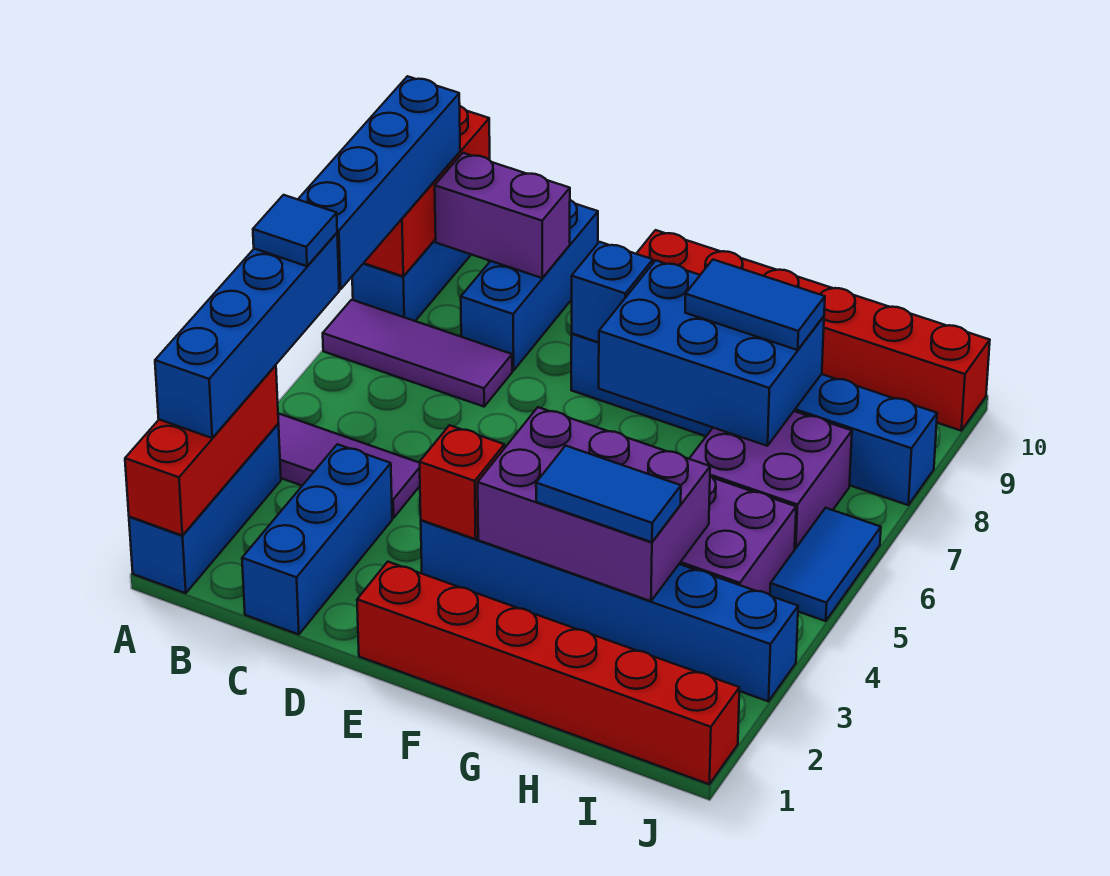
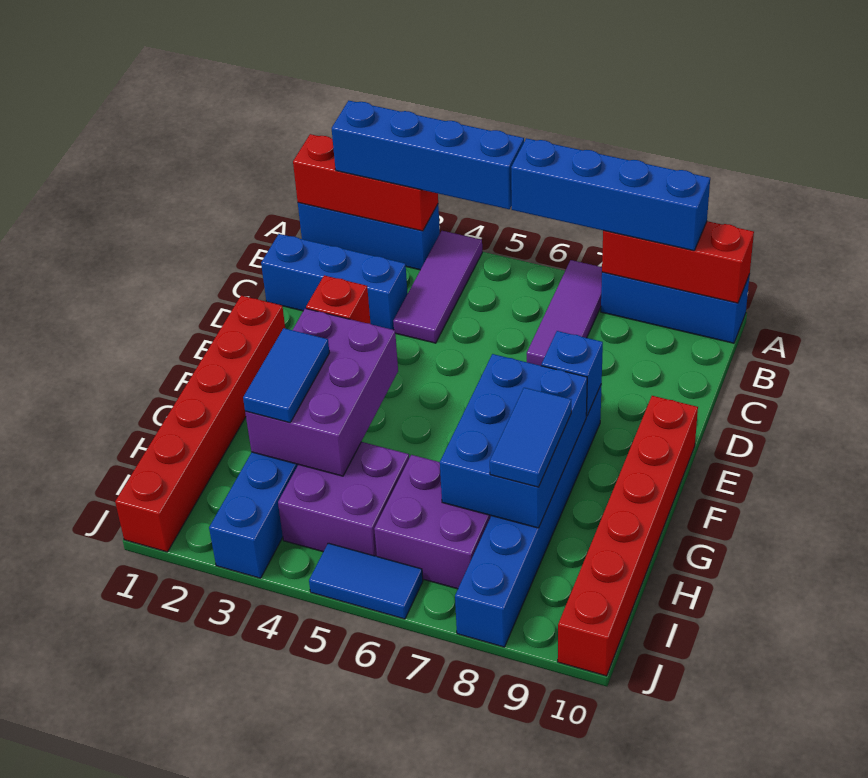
blue tile A5 level 4 -> none
purple brick B9:C9 level 2 -> none
blue brick C8:C10 level 1 -> none

